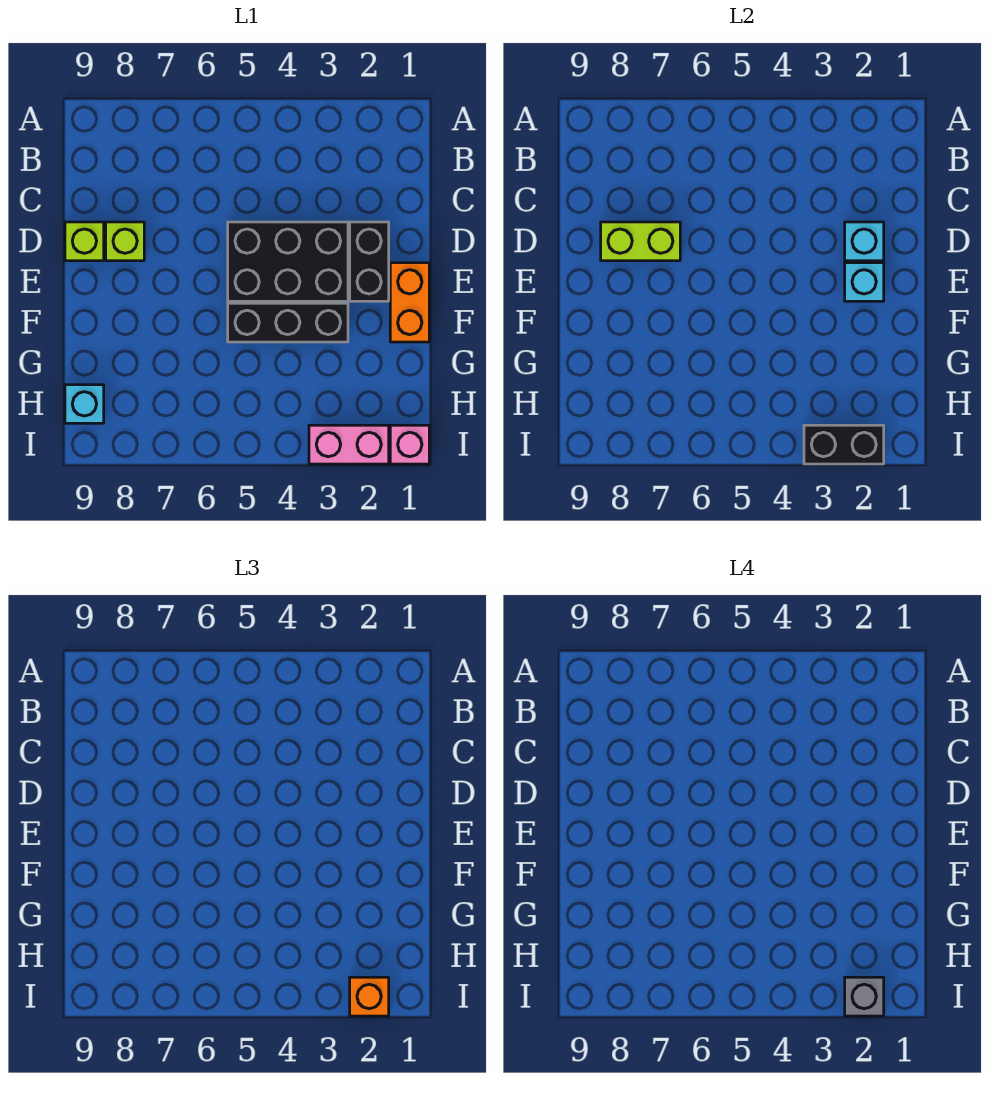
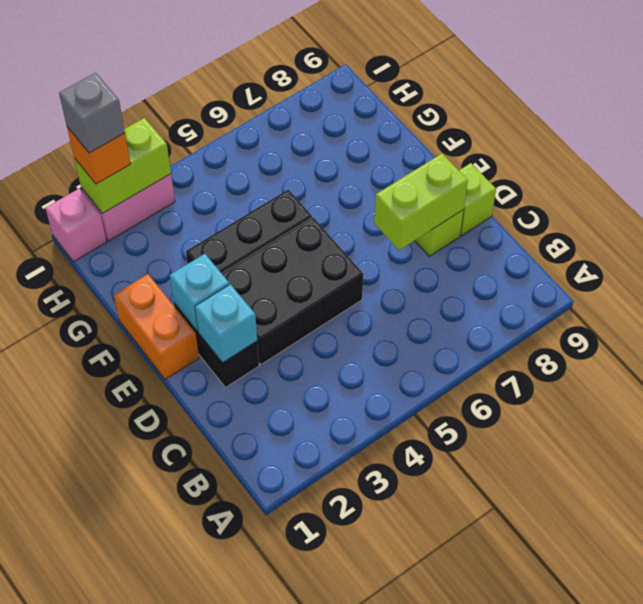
cyan brick H9 level 1 -> none
black brick I2:I3 level 2 -> lime brick I2:I3 level 2

